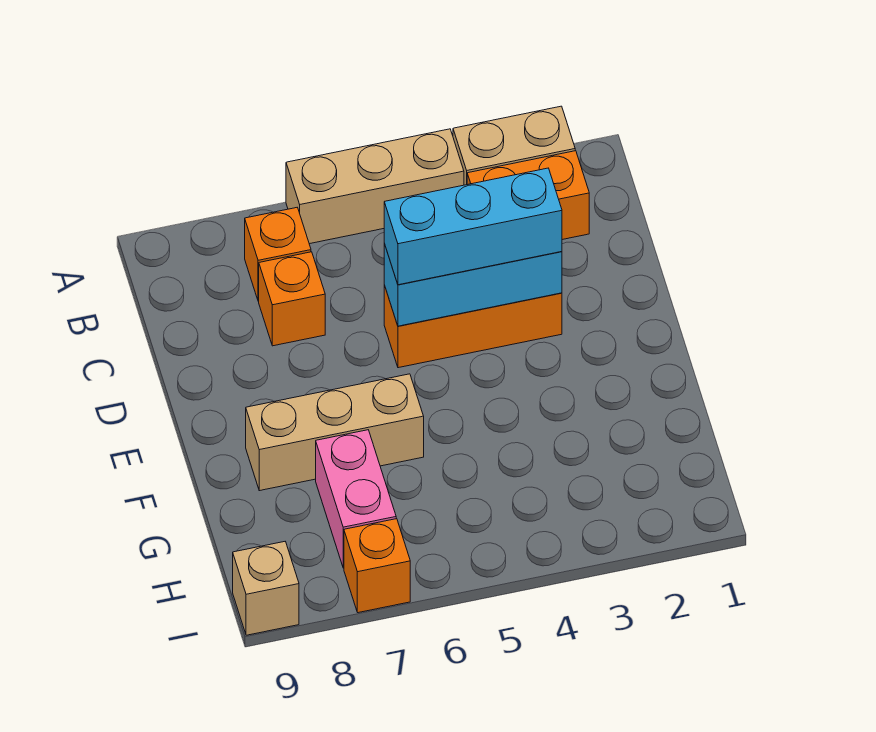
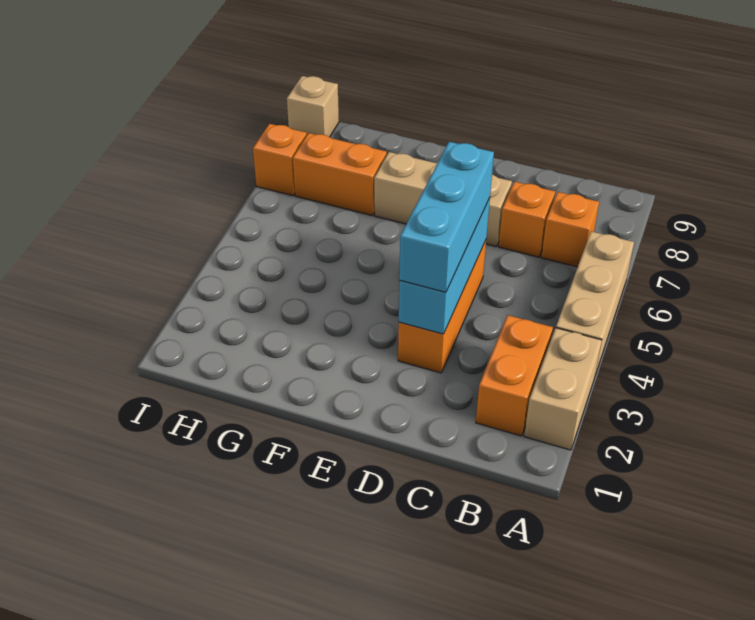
tan brick F6:F8 level 1 -> tan brick D7:F7 level 1
pink brick G7:H7 level 1 -> orange brick G7:H7 level 1

